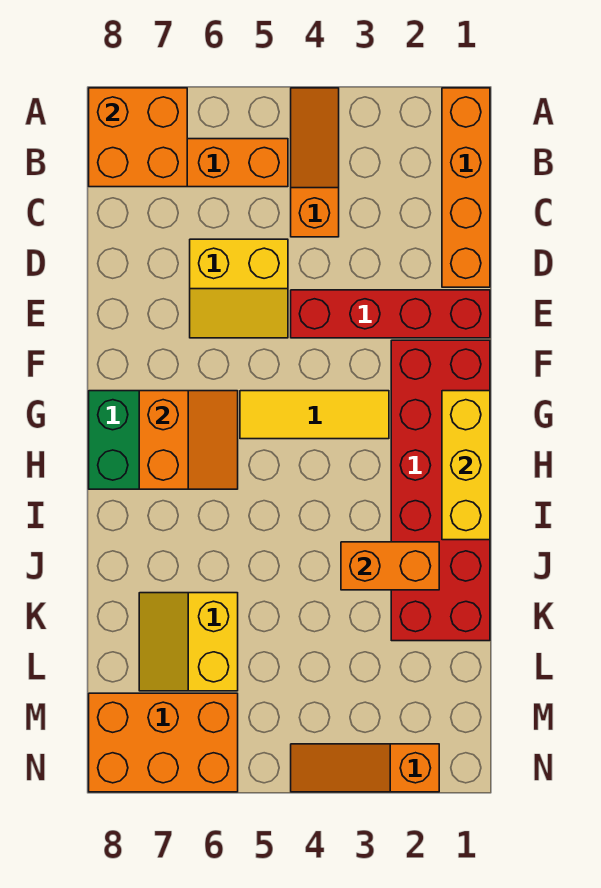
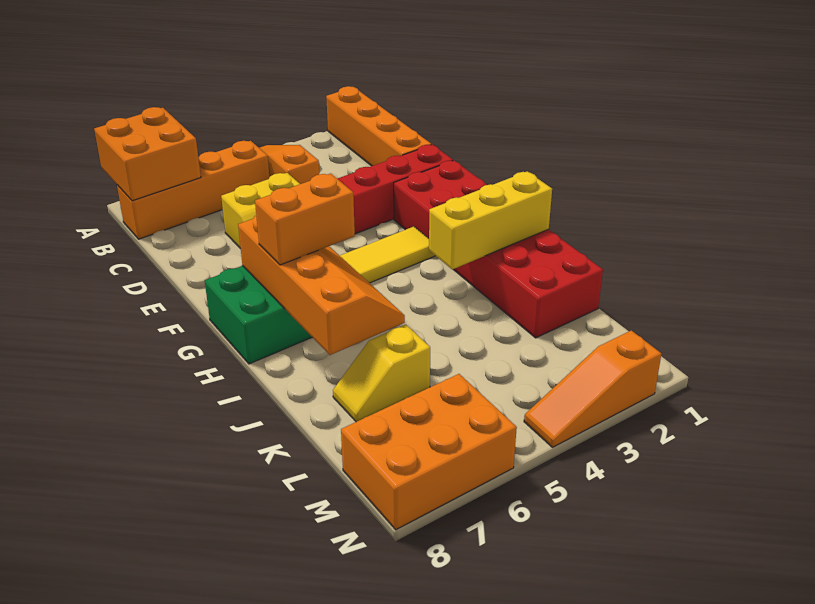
yellow brick G1:I1 level 2 -> yellow brick I1:I3 level 2
orange slope G6:H7 level 2 top 7 -> orange slope G6:J7 level 2 top 7
orange brick J2:J3 level 2 -> orange brick H6:H7 level 3
yellow slope K6:L7 level 1 top 6 -> yellow slope K6:K7 level 1 top 6

